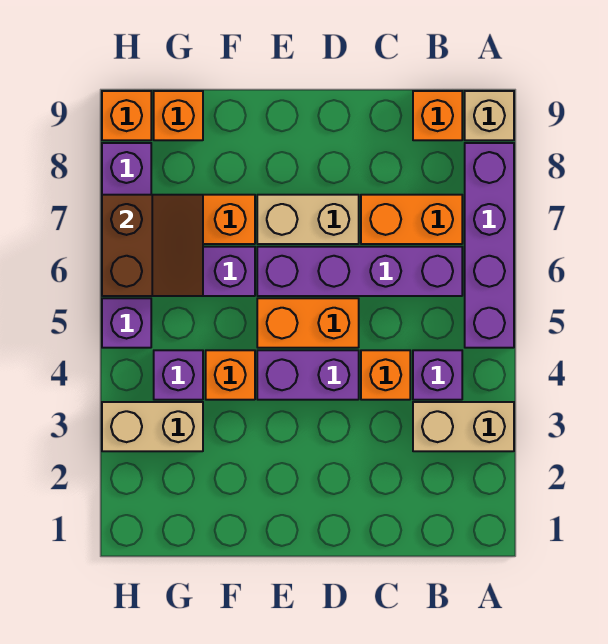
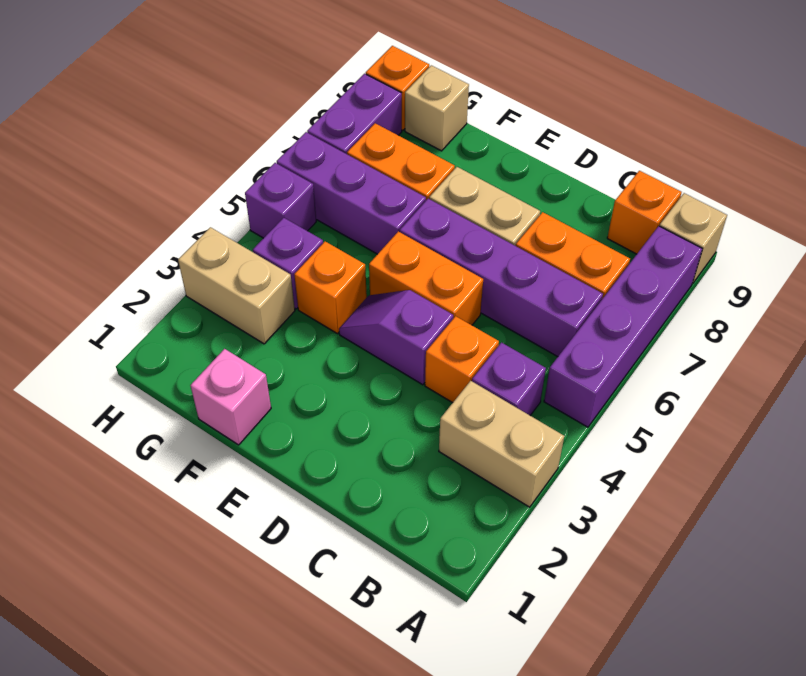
purple brick D4:E4 level 1 -> purple slope D4:E4 level 1 top D
none -> pink brick F1 level 1
brown slope G6:H7 level 2 top H -> none
orange brick G9 level 1 -> tan brick G9 level 1

